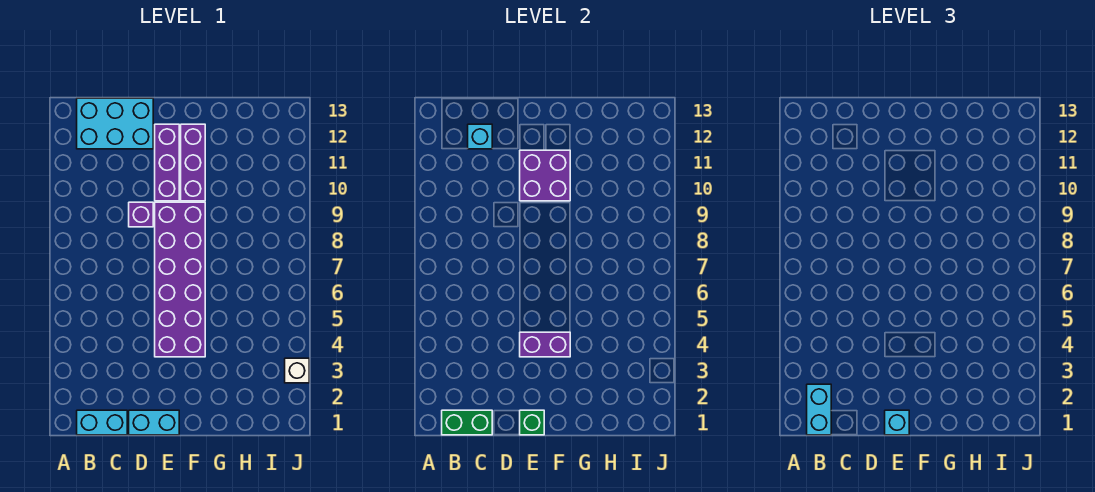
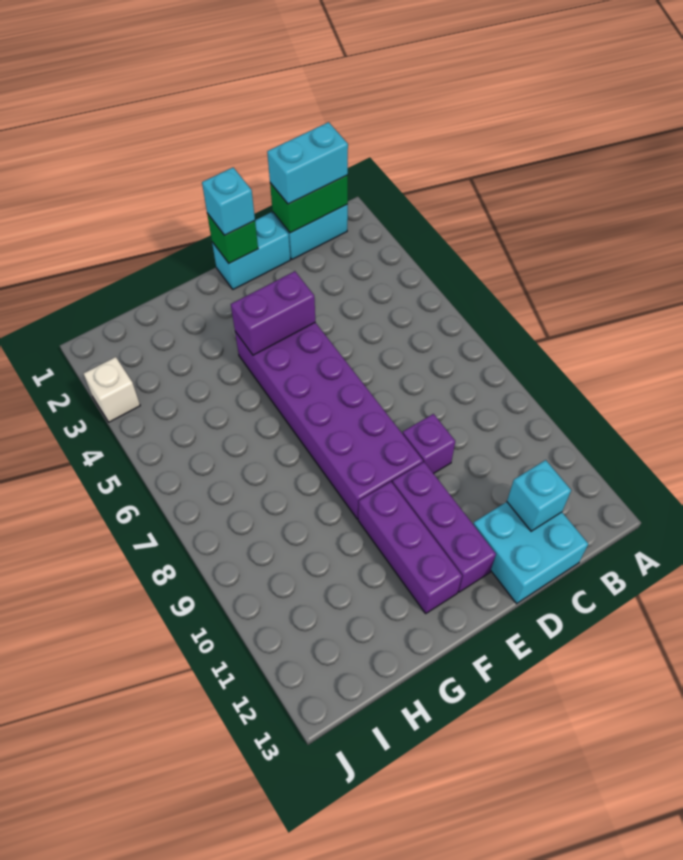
cyan brick B1:B2 level 3 -> cyan brick B1:C1 level 3
cyan brick B12:D13 level 1 -> cyan brick C12:D13 level 1
purple brick E10:F11 level 2 -> none

